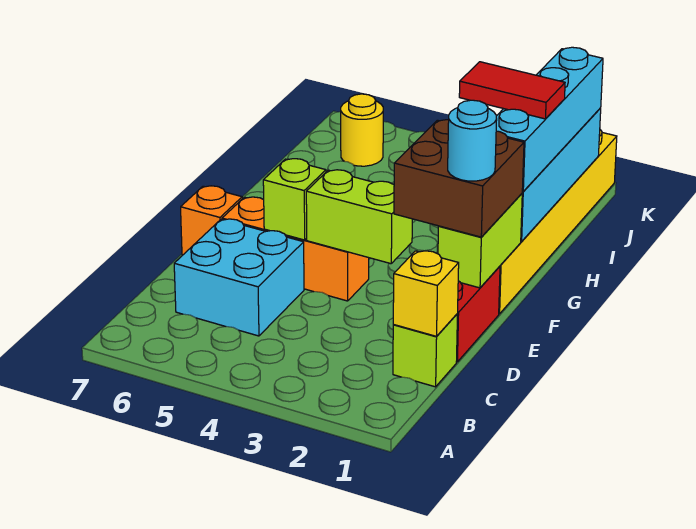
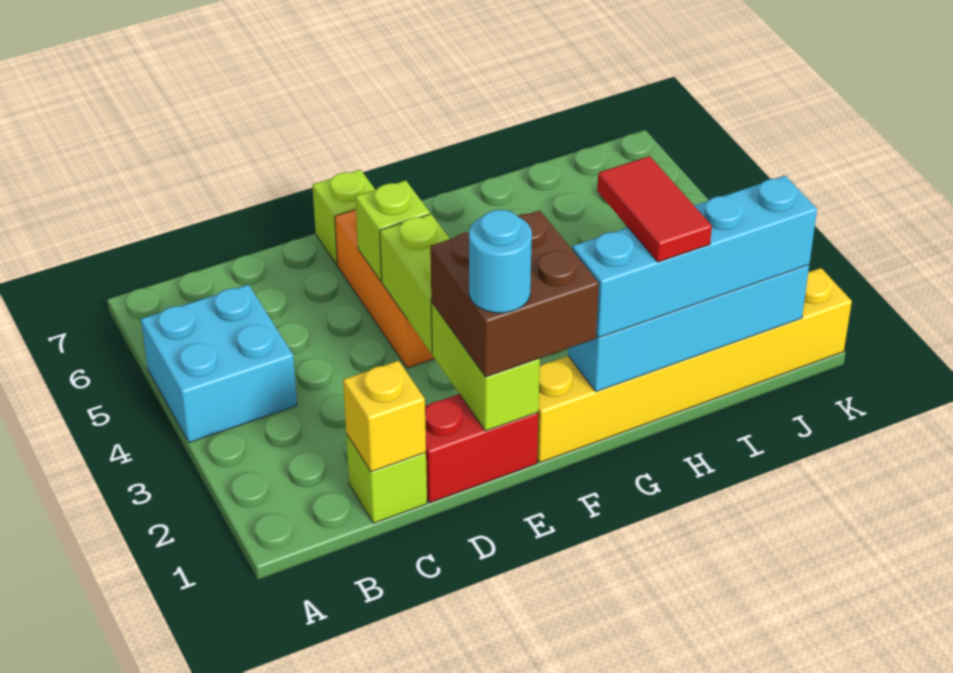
cyan brick C5:D6 level 1 -> cyan brick A4:B5 level 1
lime brick E1:F1 level 2 -> lime brick E1:E2 level 2
orange brick E7 level 1 -> lime brick E7 level 1
yellow round brick J6 level 1 -> none

